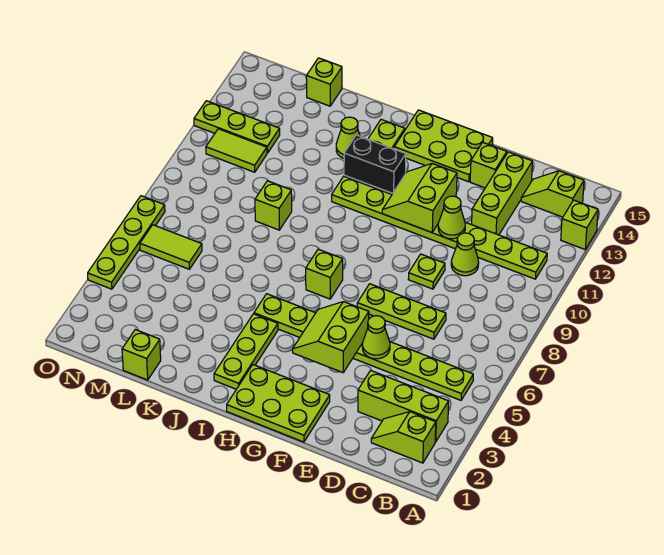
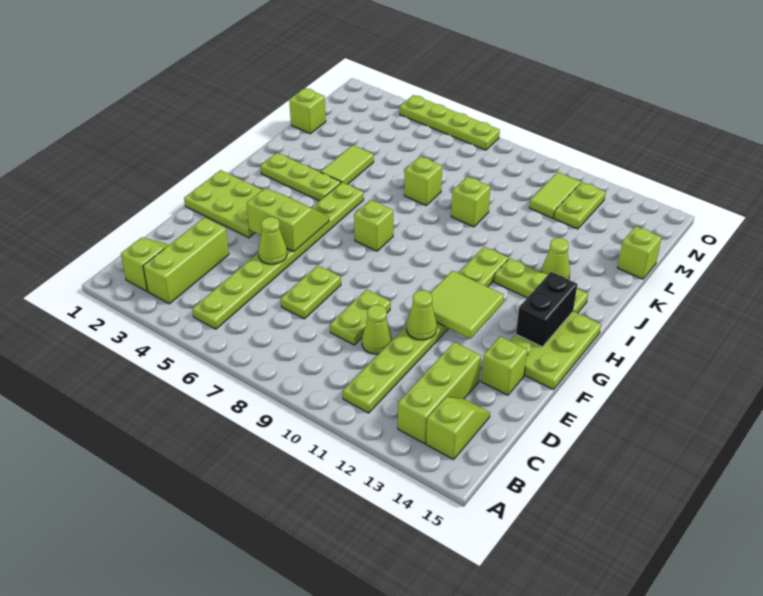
lime brick A13 level 1 -> lime brick K7 level 1
lime plate D7:F7 level 1 -> lime plate D7:E7 level 1
lime brick D12:D14 level 1 -> lime brick B13:D13 level 1
lime plate E9 level 1 -> lime plate D9:E9 level 1
lime plate F1:H2 level 1 -> lime plate F1:G3 level 1
lime slope F11:G12 level 2 top F -> lime tile F11:G12 level 2
black brick H12:I12 level 2 -> black brick G14:H14 level 2
lime tile M6:N6 level 1 -> lime tile J4:K4 level 1
lime plate M12:O12 level 1 -> lime plate M12:N12 level 1

